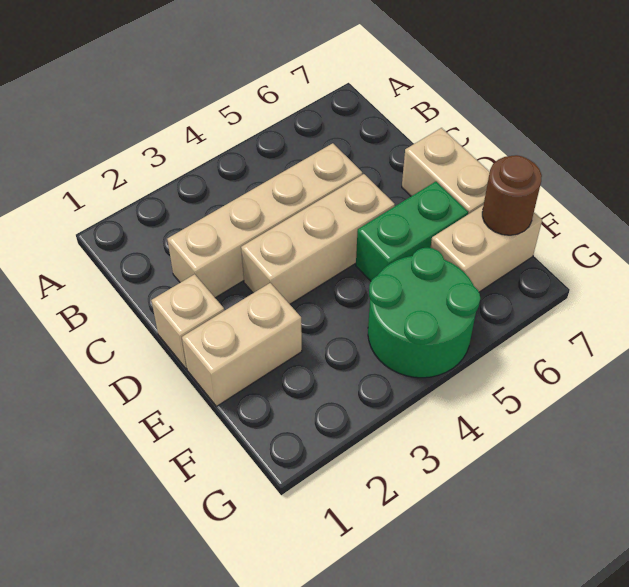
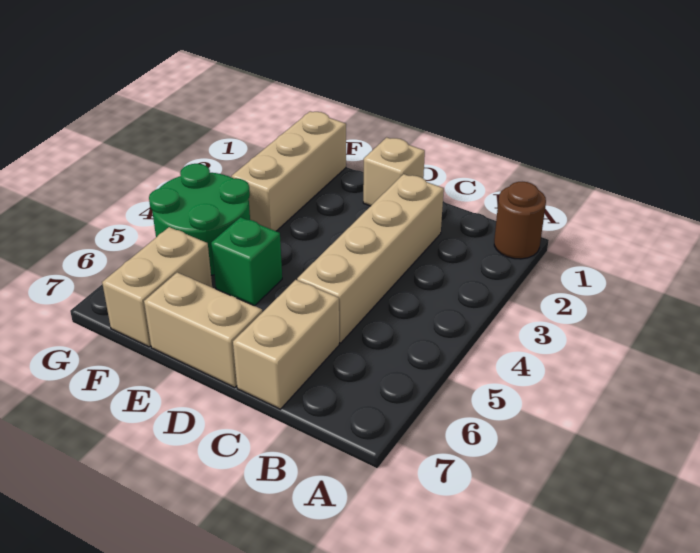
tan brick D3:D5 level 1 -> tan brick F1:F3 level 1
tan brick E1:E2 level 1 -> tan brick C6:C7 level 1
green brick E5:E6 level 1 -> green brick E5 level 1
brown round brick F7 level 2 -> brown round brick A1 level 1

